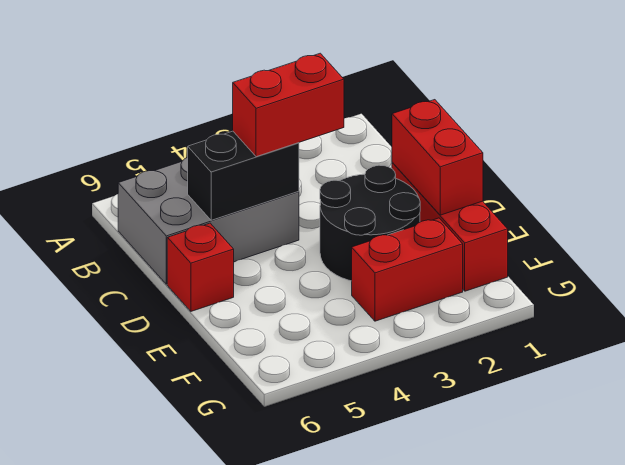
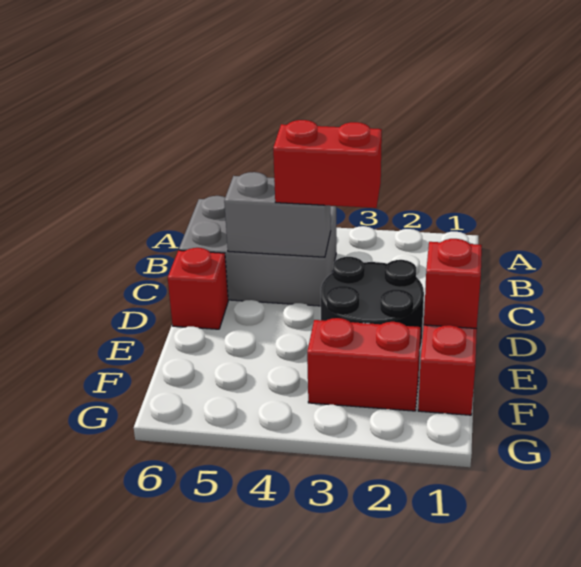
black brick C4:C5 level 2 -> grey brick C4:C5 level 2
red brick D1:E1 level 2 -> red brick E1 level 2

